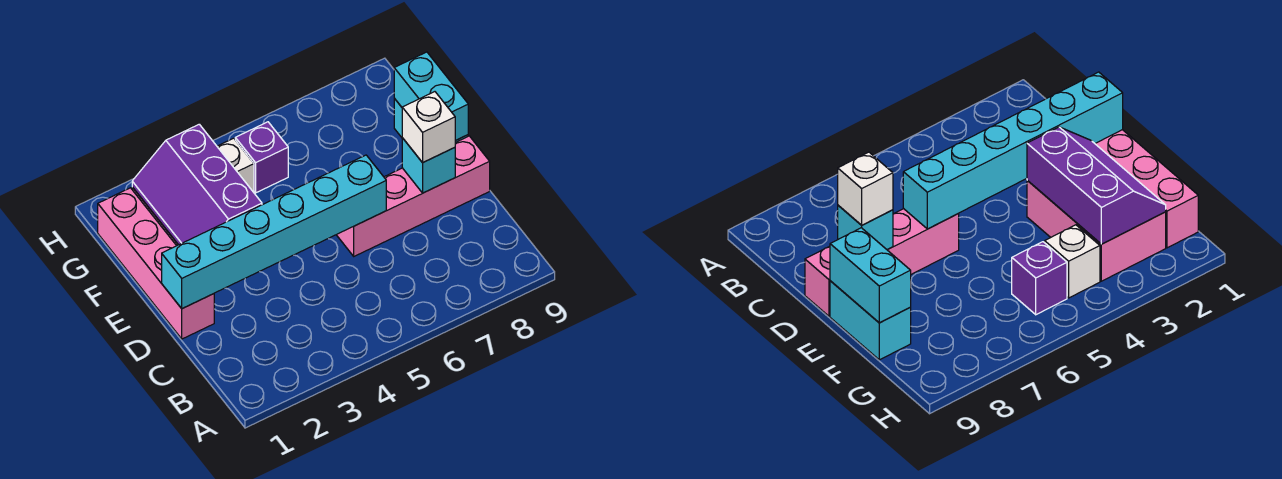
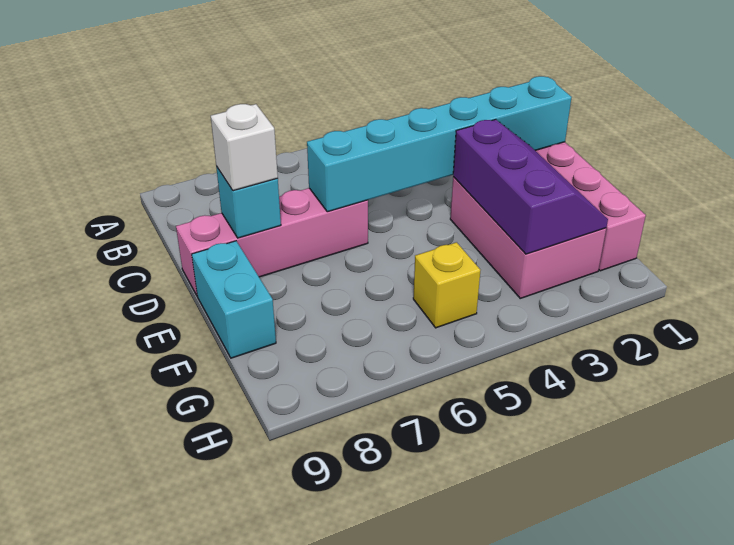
cyan brick E9:F9 level 2 -> none
white brick G4 level 1 -> none
purple brick G5 level 1 -> yellow brick G5 level 1

